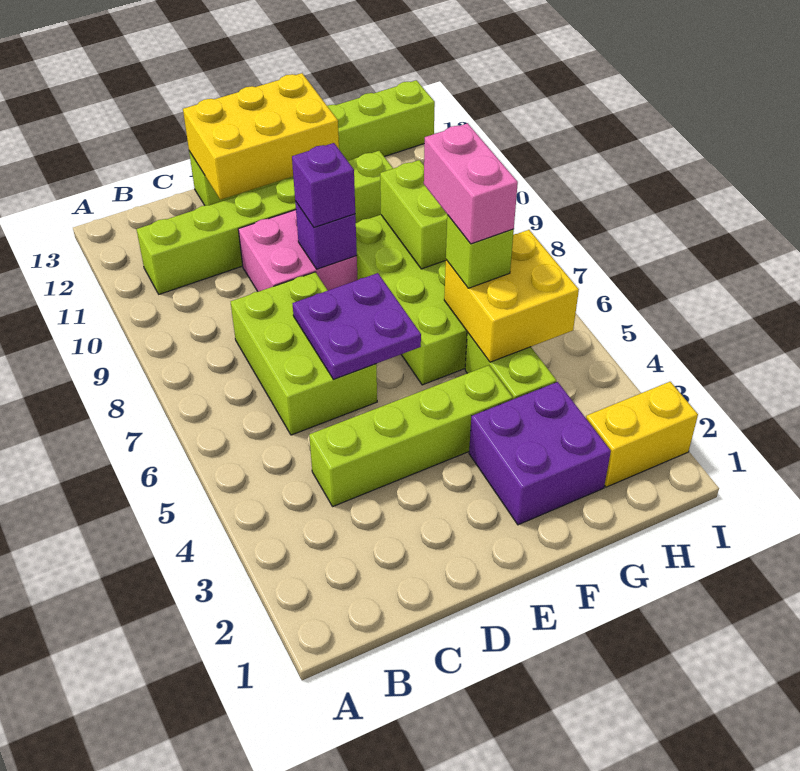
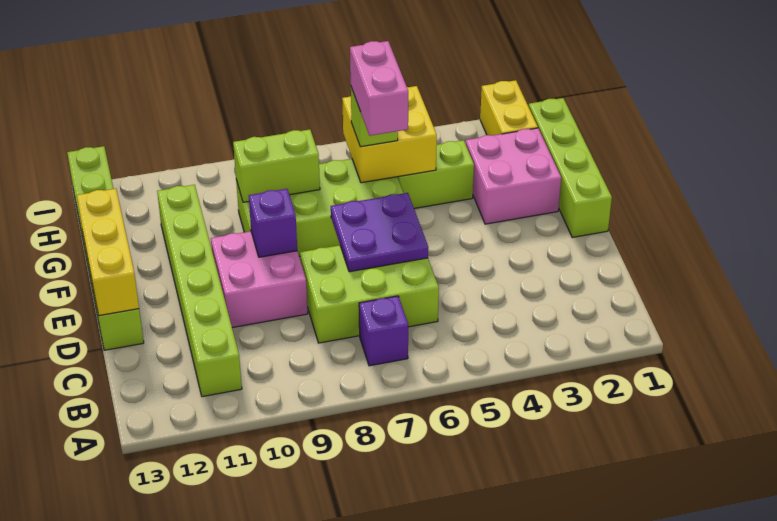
lime brick C4:F4 level 1 -> lime brick E1:H1 level 1
yellow brick D12:F13 level 2 -> yellow brick D13:F13 level 2
purple brick E9 level 3 -> purple brick B7 level 1
purple brick F2:G3 level 1 -> pink brick F2:G3 level 1
pink brick G6:G7 level 4 -> pink brick F6:G6 level 4

